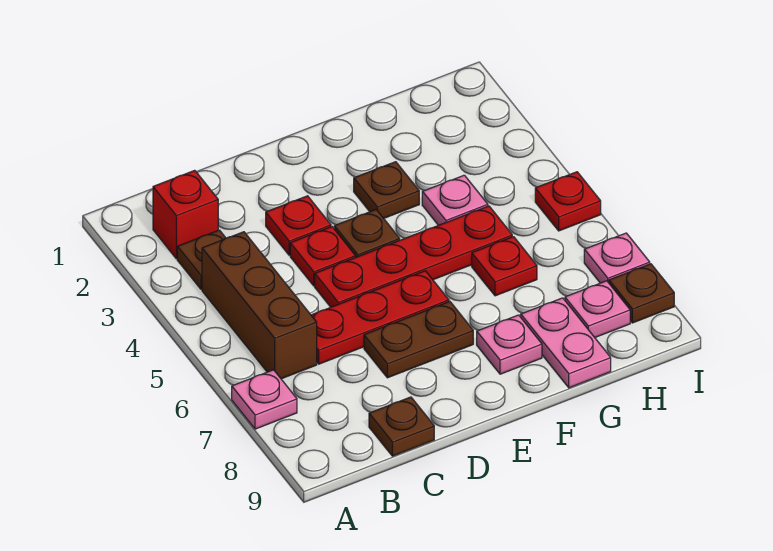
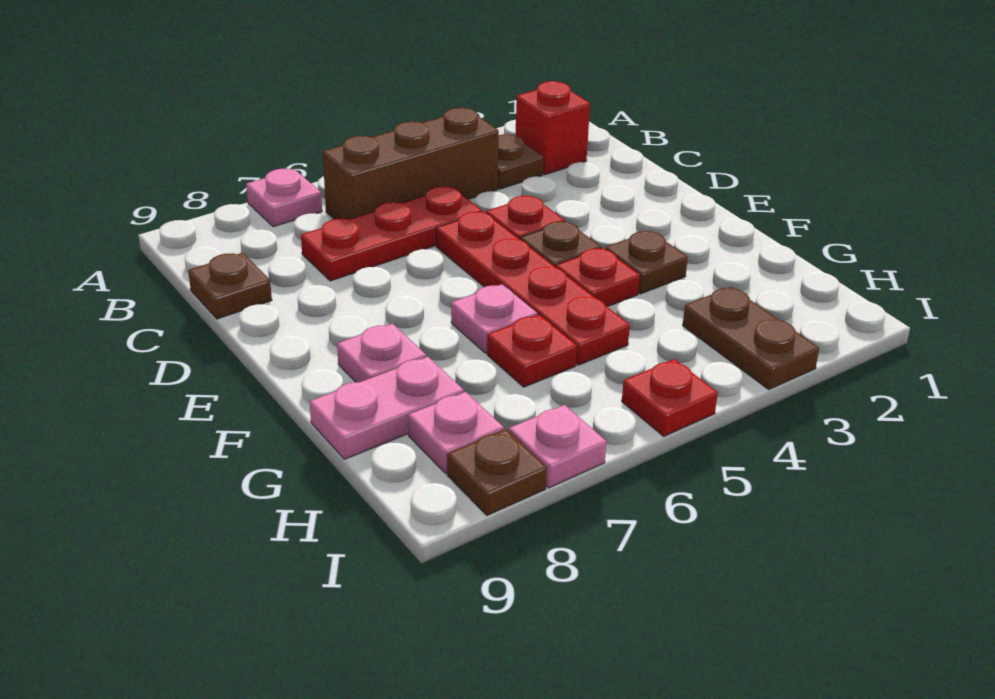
red plate C6:E6 level 1 -> red plate C5:C7 level 1
red plate D3 level 1 -> red plate F4 level 1
brown plate D7:E7 level 1 -> brown plate H3:I3 level 1
pink plate G4 level 1 -> pink plate F6 level 1

